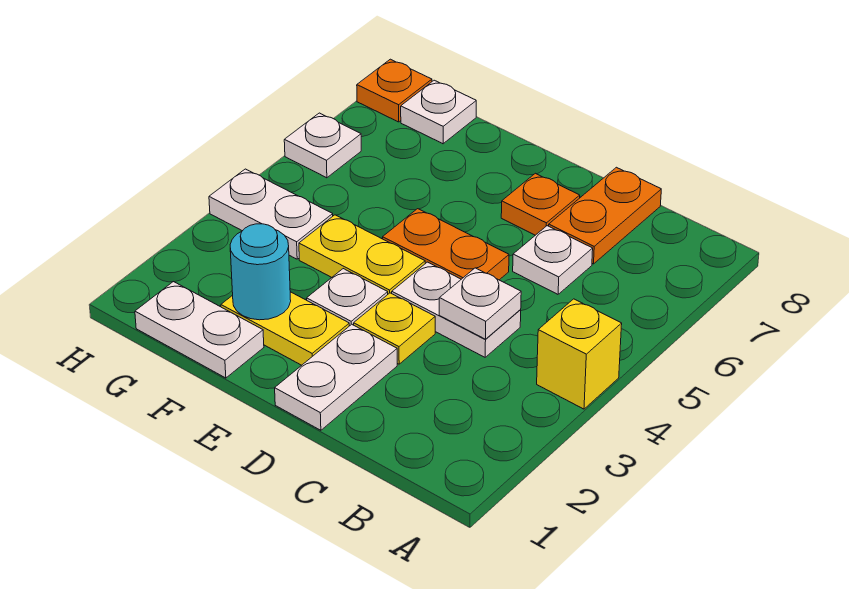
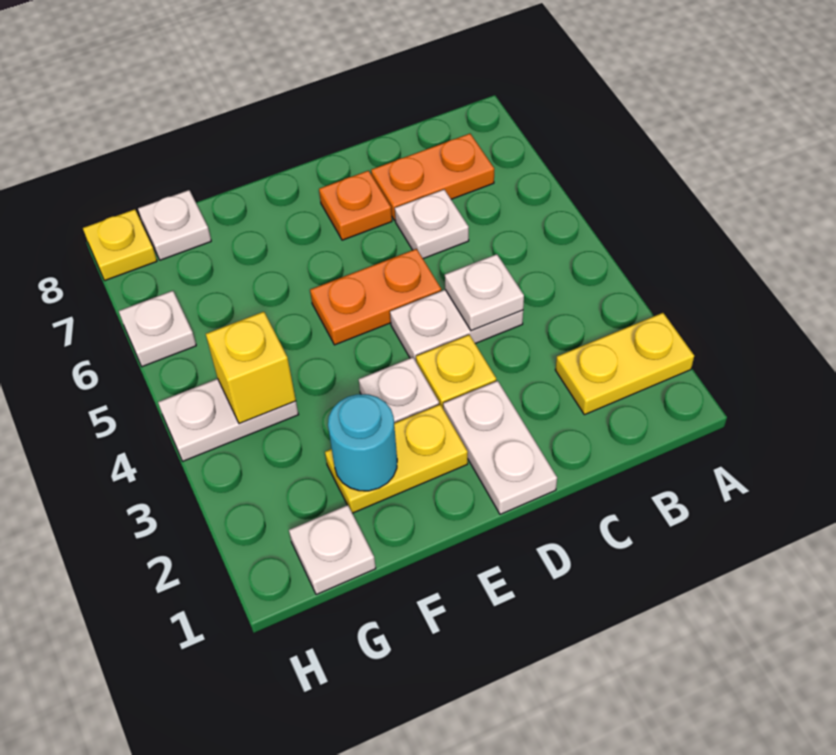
yellow brick A4 level 1 -> yellow brick G4 level 2
orange plate C7:C8 level 1 -> orange plate B7:C7 level 1
yellow plate E4:F4 level 1 -> yellow plate A2:B2 level 1
white plate F1:G1 level 1 -> white plate G1 level 1
orange plate H8 level 1 -> yellow plate H8 level 1

